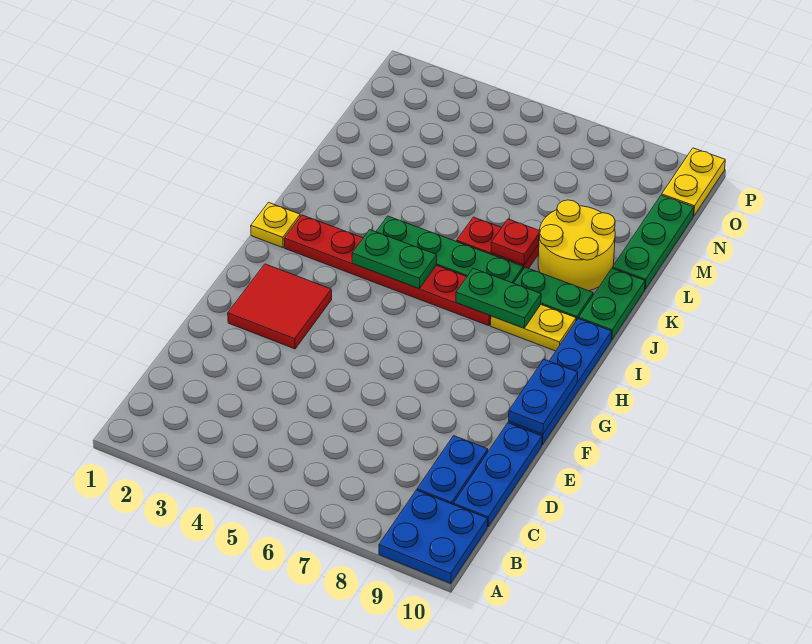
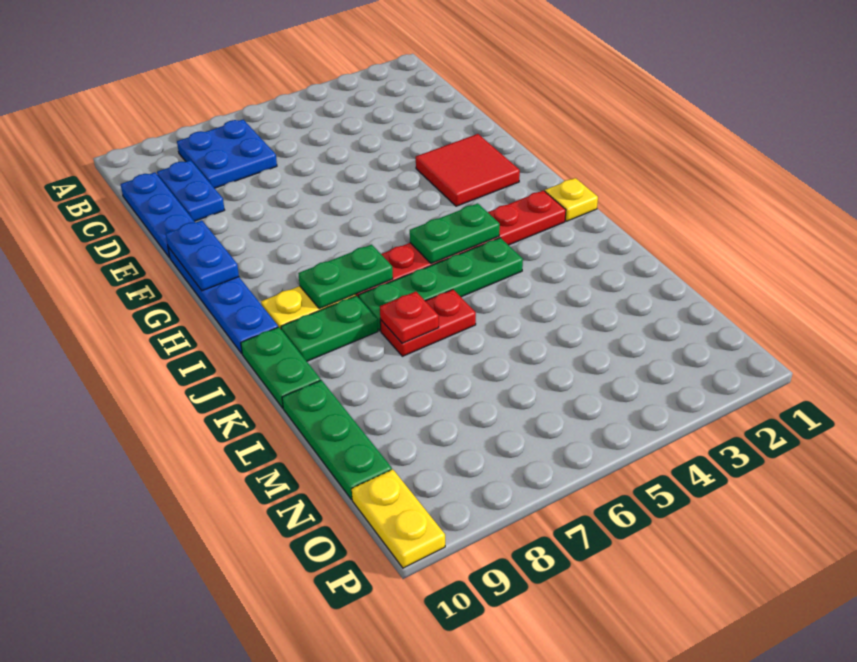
blue plate A9:B10 level 1 -> blue plate B7:C8 level 1
yellow round brick K8:L9 level 1 -> none

